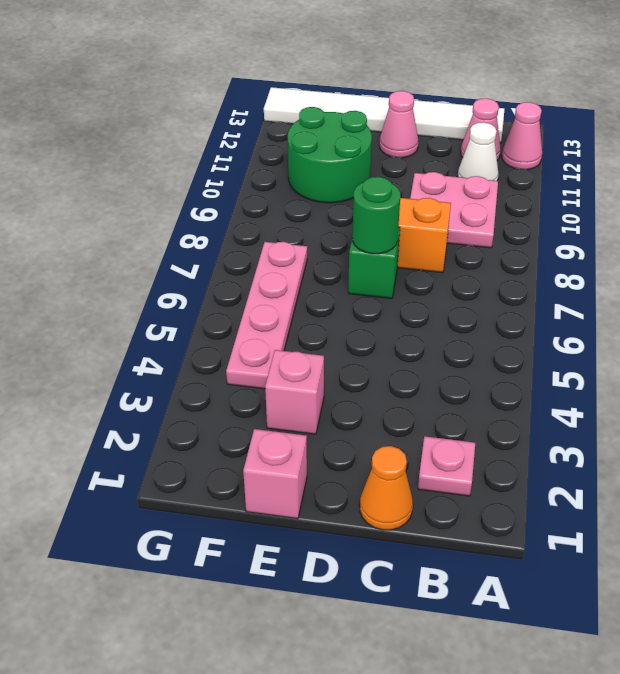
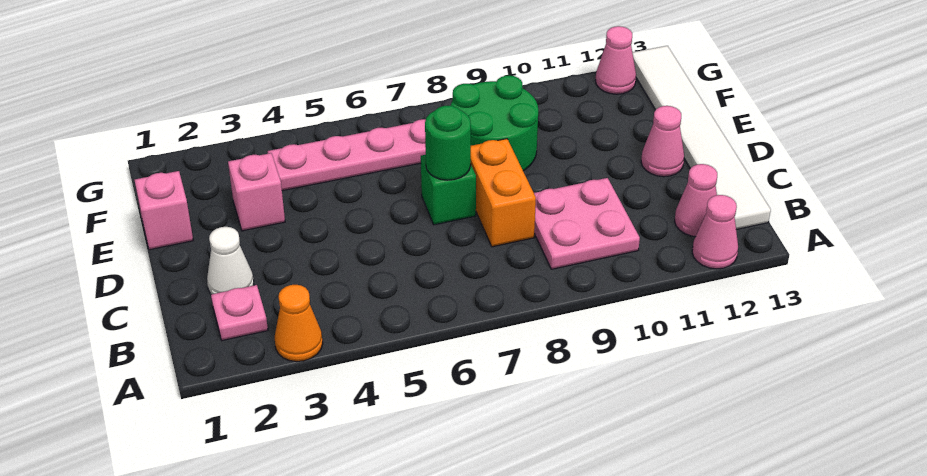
white cone B11 level 1 -> white cone C2 level 1
orange cone C1 level 1 -> orange cone A3 level 1
green round brick E10:F11 level 1 -> green round brick E8:F9 level 1
none -> pink cone G12 level 1

